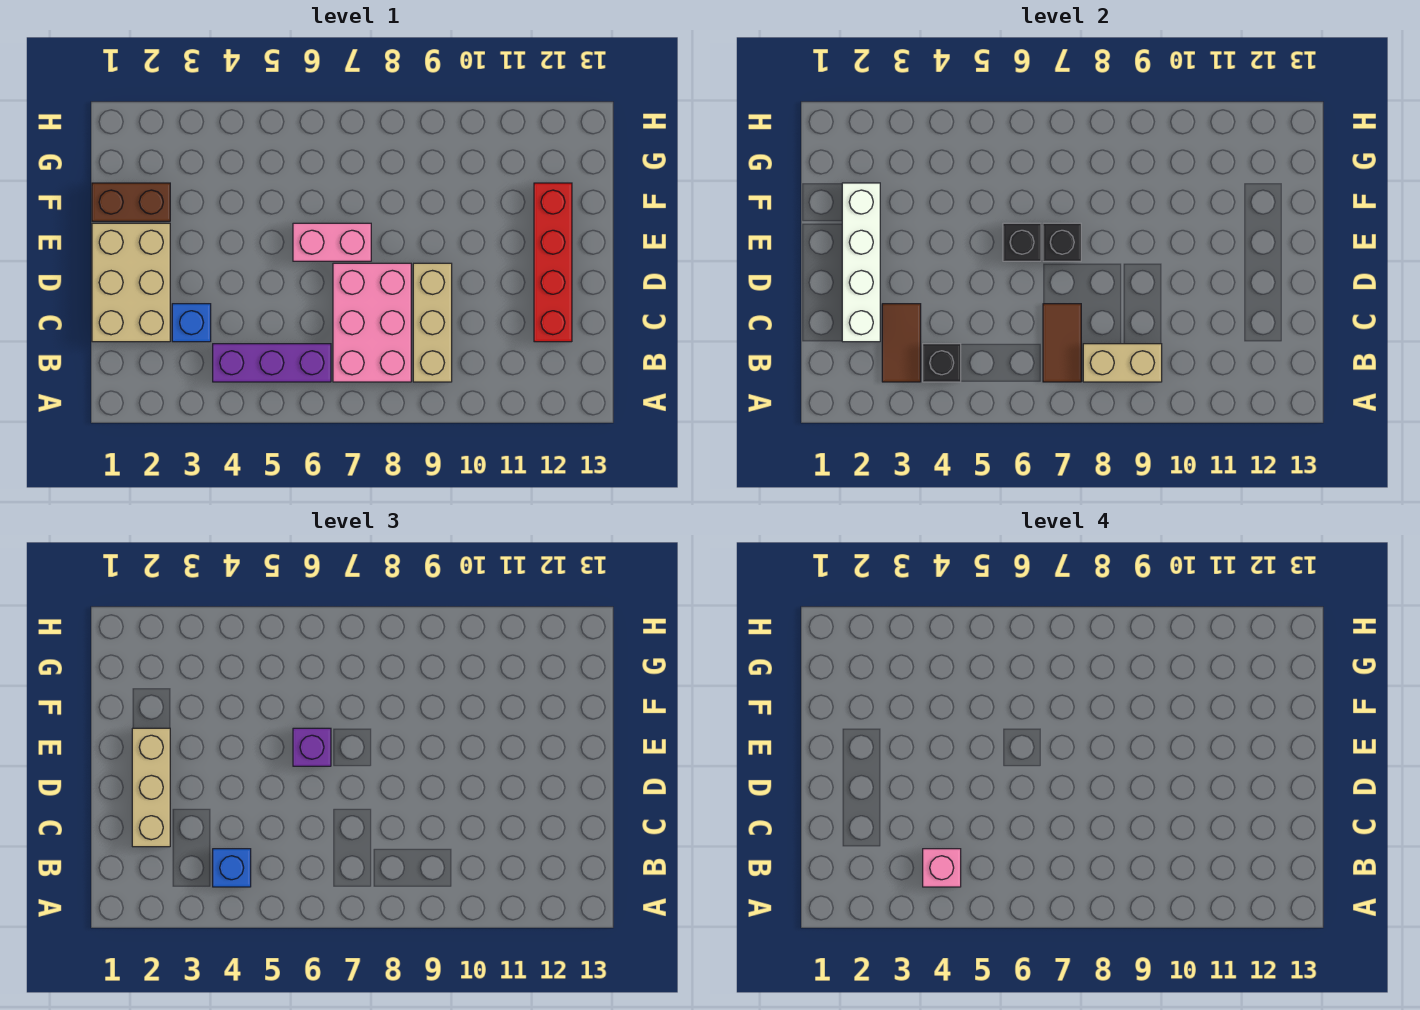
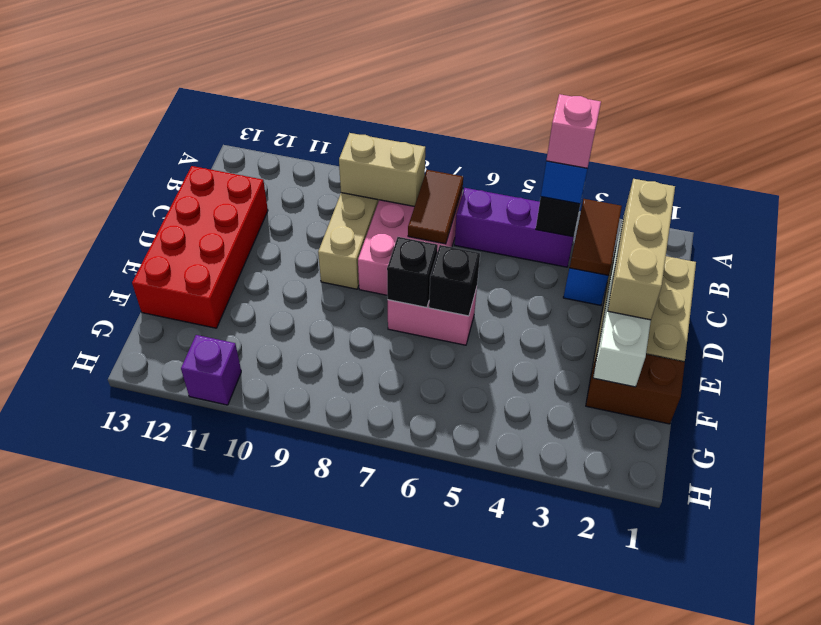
red brick C12:F12 level 1 -> red brick C12:F13 level 1
purple brick E6 level 3 -> purple brick H11 level 1

